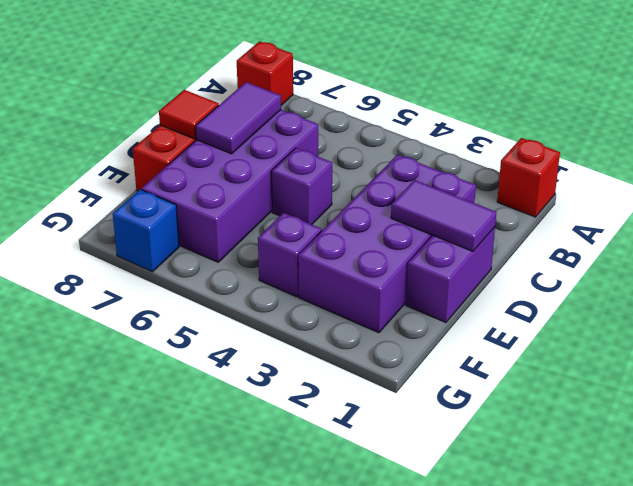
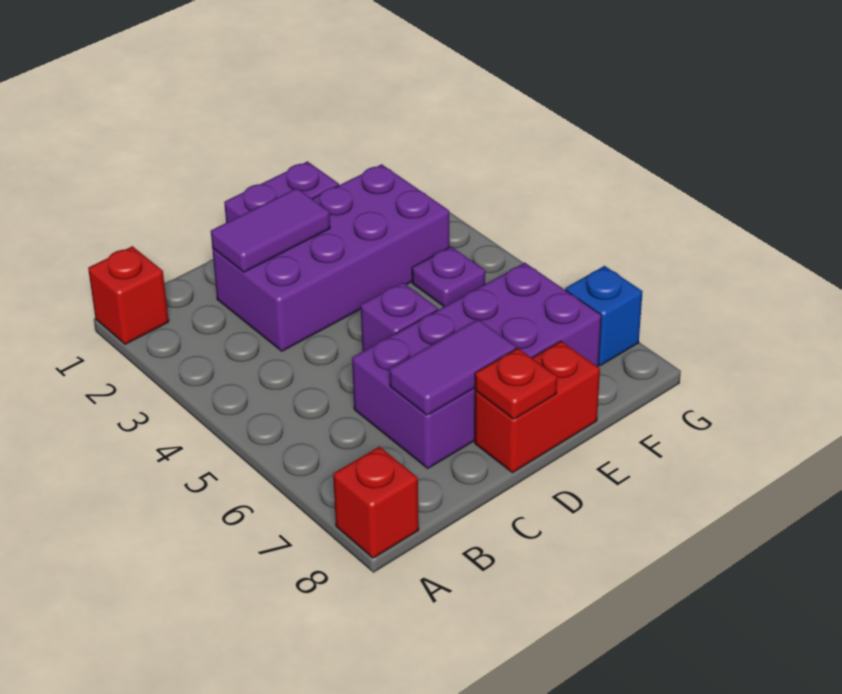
purple tile D1:D2 level 2 -> purple tile C2:D2 level 2
red tile D8 level 2 -> red plate D8 level 2
purple brick F4 level 1 -> purple plate F4 level 1

